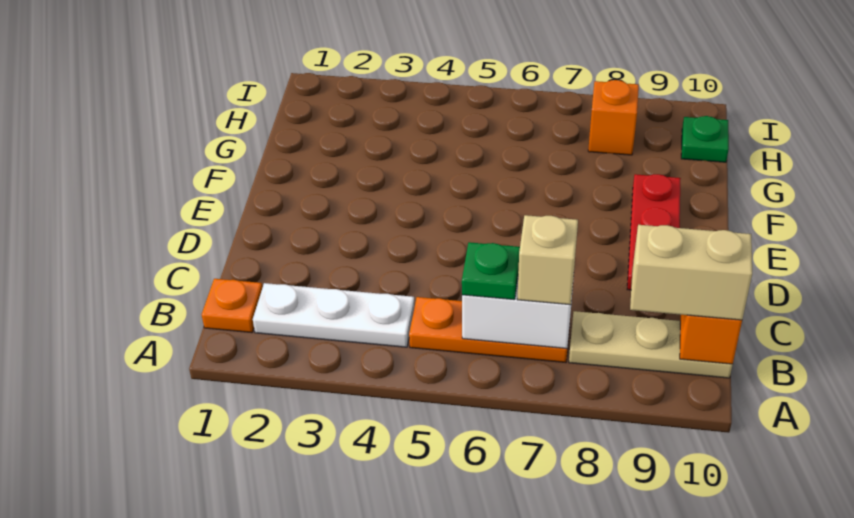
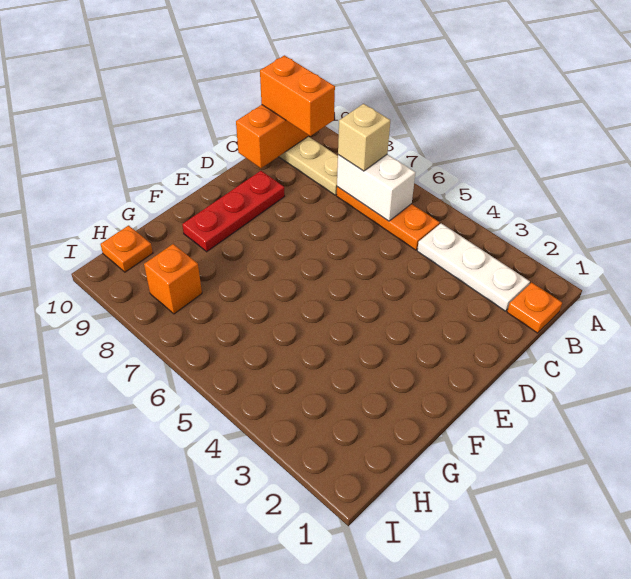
green plate B6 level 3 -> none
tan brick B9:B10 level 3 -> orange brick B9:B10 level 3
green plate H10 level 1 -> orange plate H10 level 1

